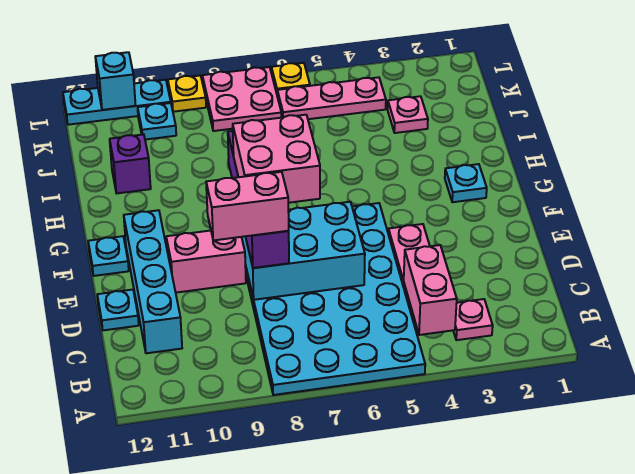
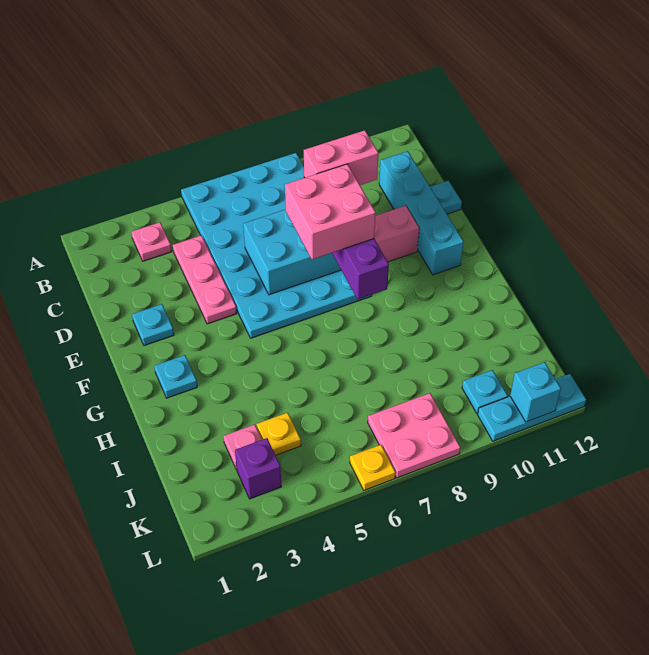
pink brick B4:C4 level 2 -> none
cyan plate F12 level 1 -> cyan plate E2 level 1
purple brick I11 level 1 -> purple brick K3 level 1
pink plate K4:K6 level 1 -> none
yellow plate L9 level 1 -> yellow plate J4 level 1

